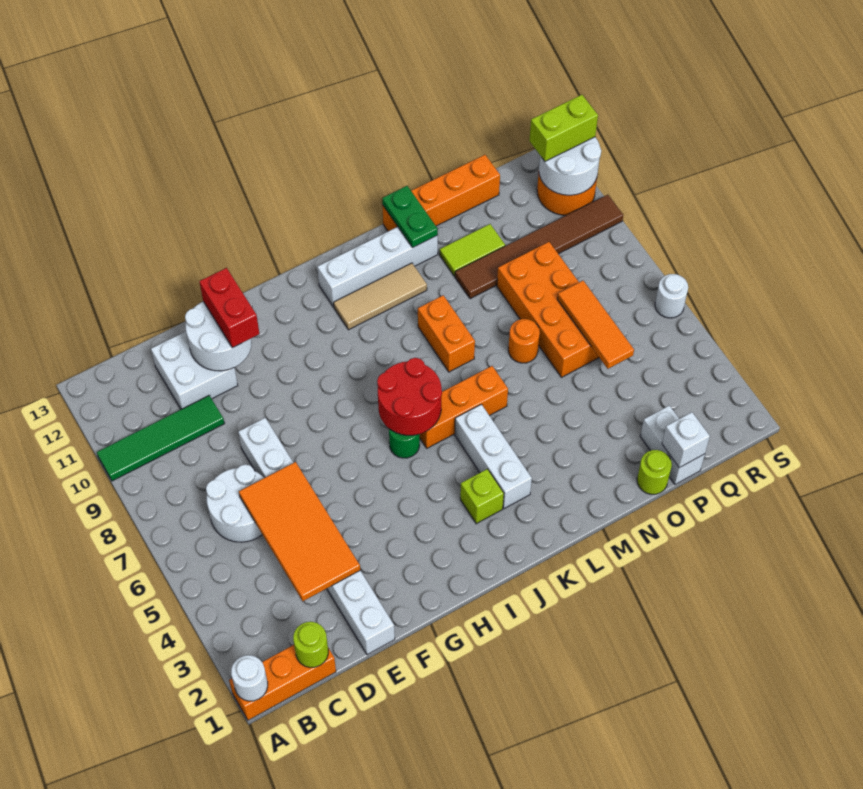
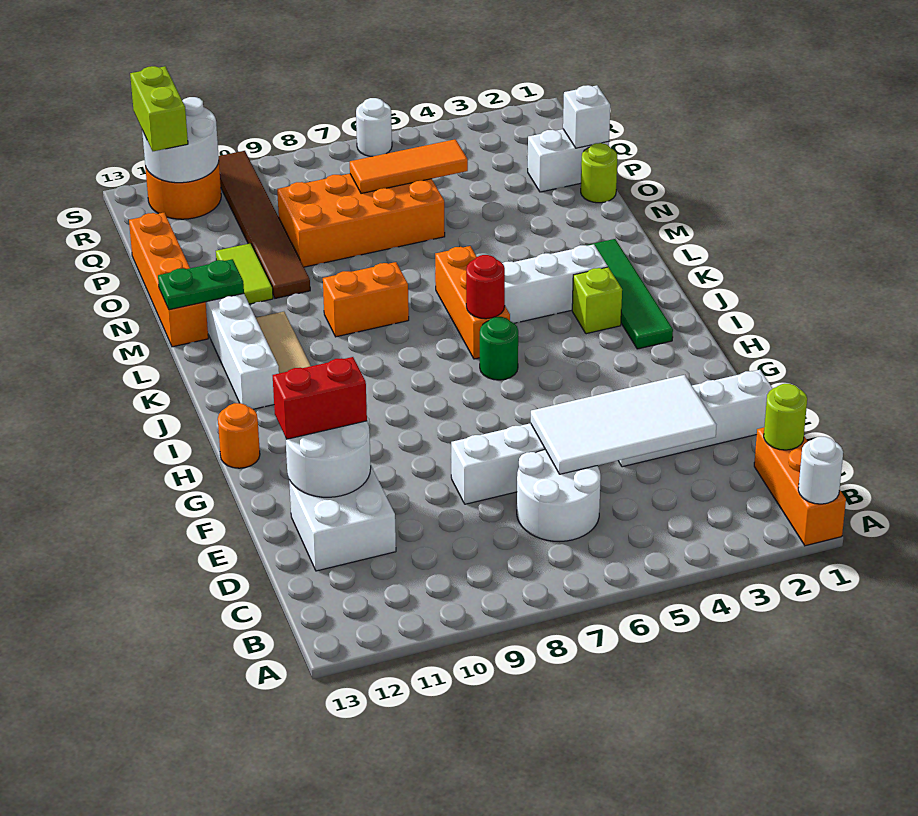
green tile A10:D10 level 1 -> green tile I2:L2 level 1
orange tile D3:E6 level 2 -> white tile D3:E6 level 2
red round brick I6:J7 level 2 -> red round brick J6 level 2
orange round brick N7 level 1 -> orange round brick H13 level 1

